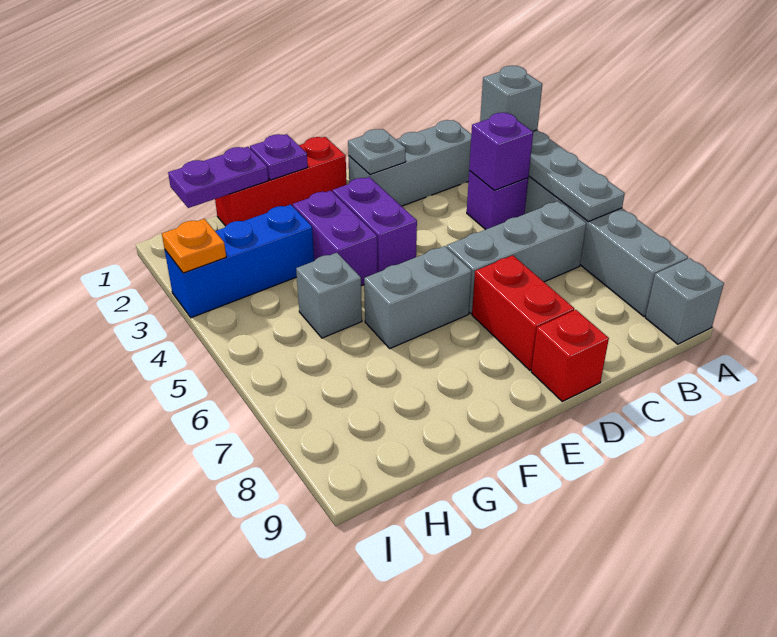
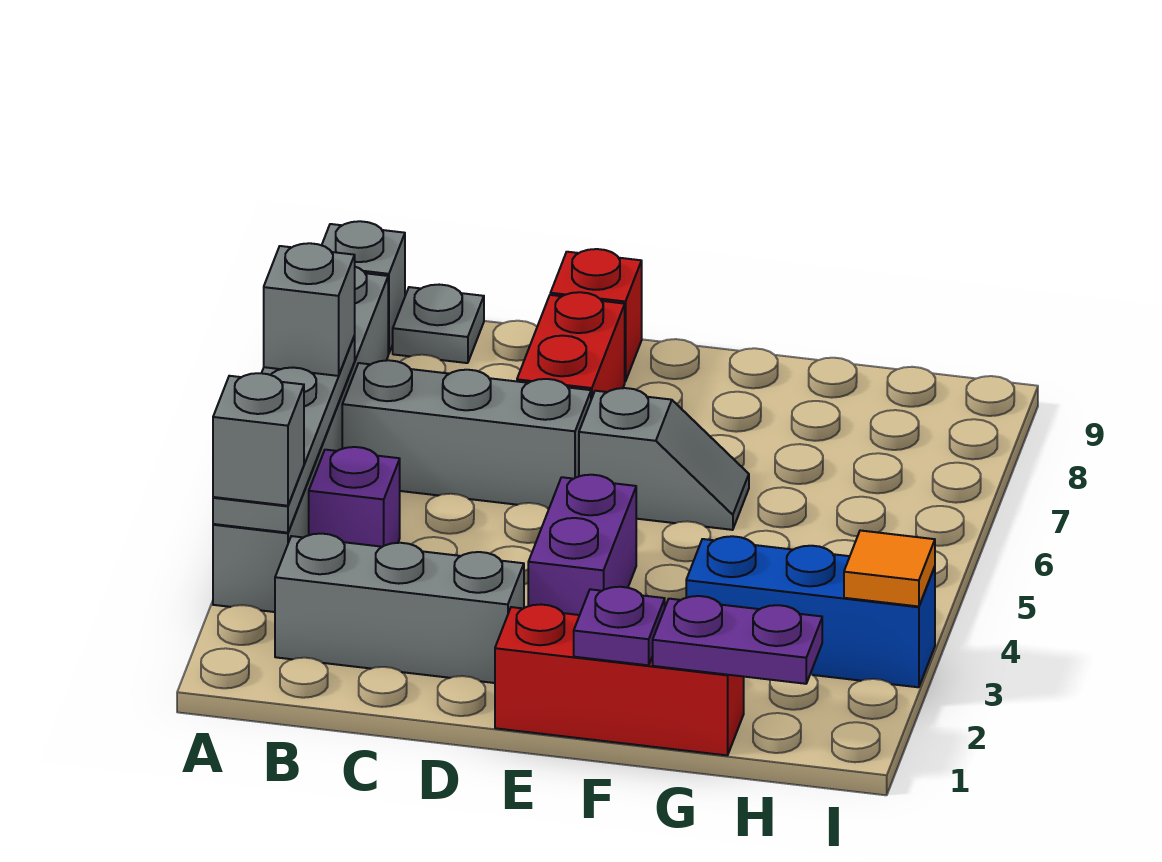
purple brick B4 level 2 -> none
grey plate D2 level 2 -> grey plate B9 level 1
grey brick E6:F6 level 1 -> grey slope E6:F6 level 1 top E
purple brick F3:F4 level 1 -> none
grey brick G5 level 1 -> grey brick A6 level 3
orange plate I3 level 2 -> orange tile I3 level 2

